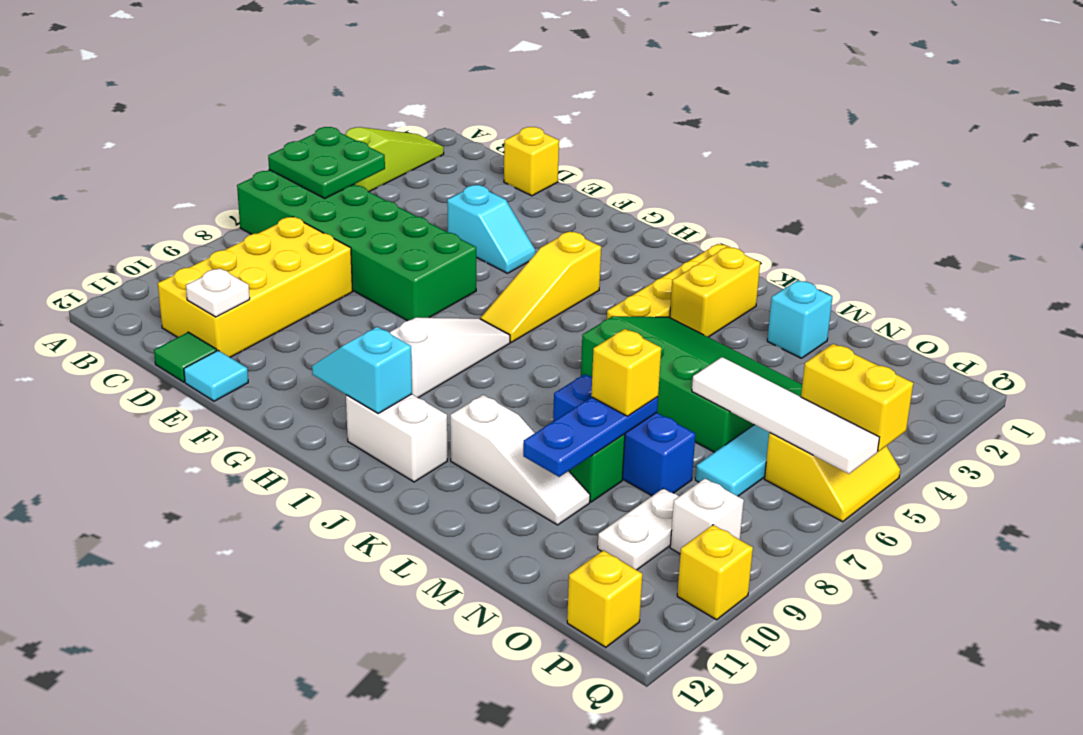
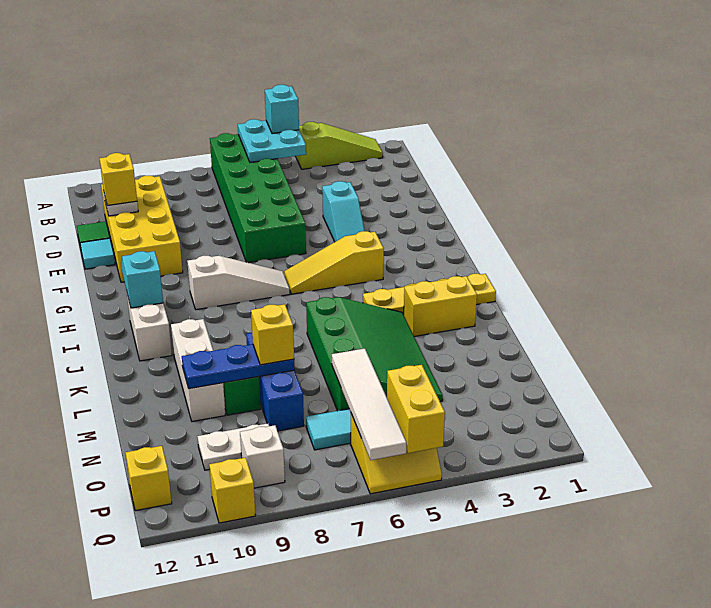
green plate A5:B6 level 2 -> cyan plate A5:B6 level 2
yellow brick C8:D11 level 1 -> yellow brick C10:F11 level 1
yellow brick D1 level 1 -> yellow brick D11 level 3
white slope K10:M10 level 1 top K -> white brick K10:M10 level 1
cyan brick M2 level 1 -> cyan brick A5 level 3

